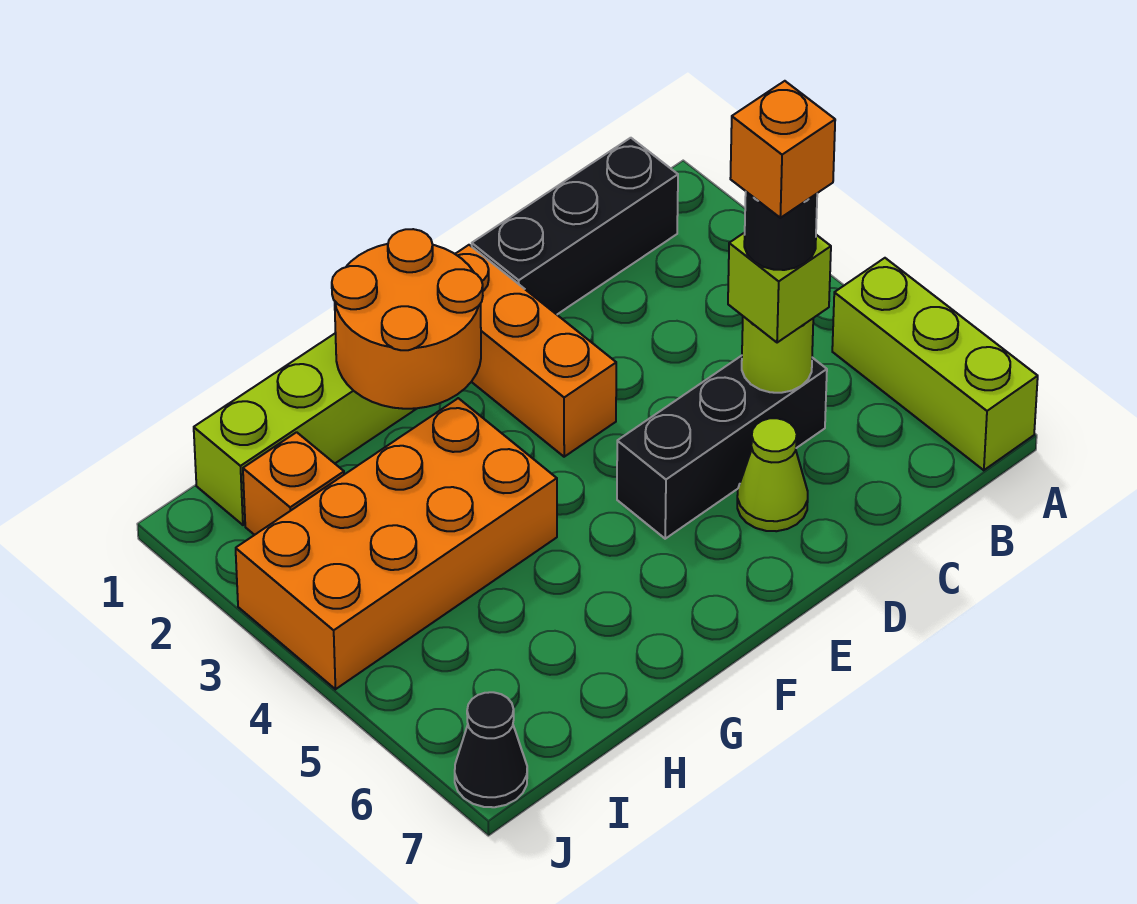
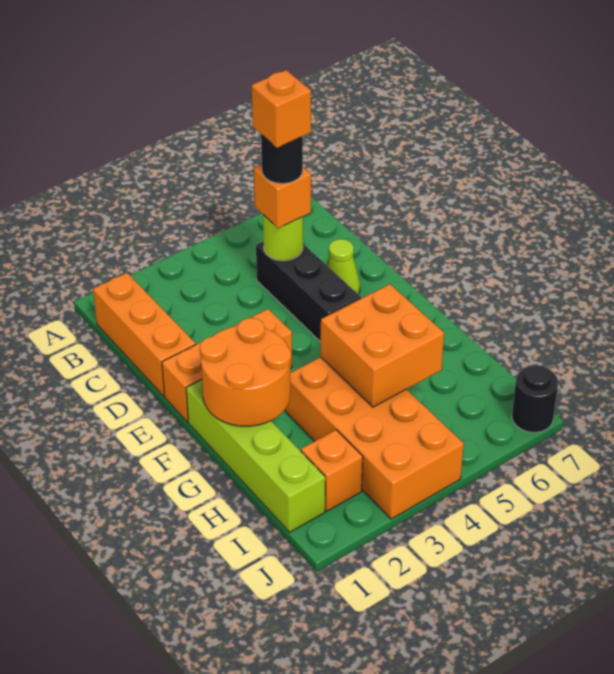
lime brick A5:A7 level 1 -> none
black brick B1:D1 level 1 -> orange brick B1:D1 level 1
lime brick C5 level 3 -> orange brick C5 level 3
none -> orange brick G4:H5 level 2
black cone J7 level 1 -> black round brick J7 level 1

